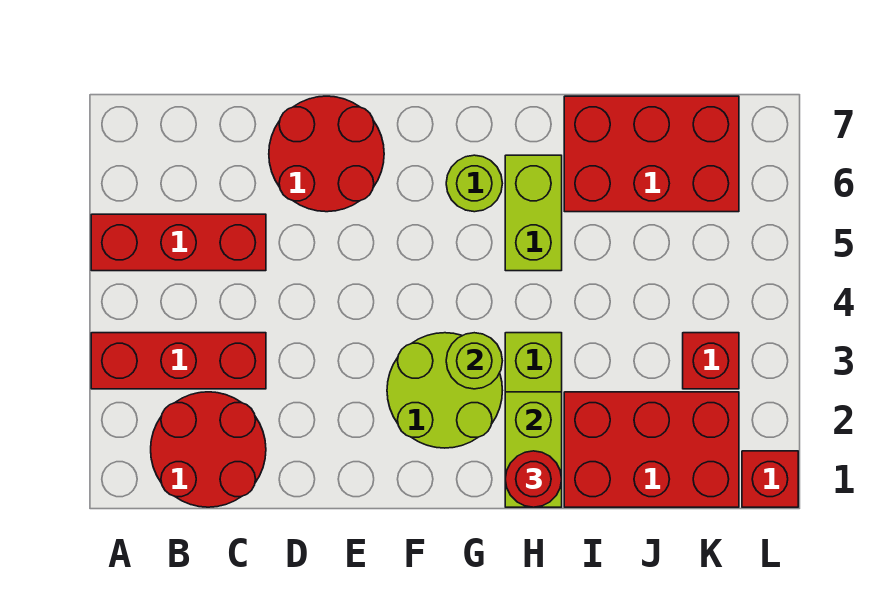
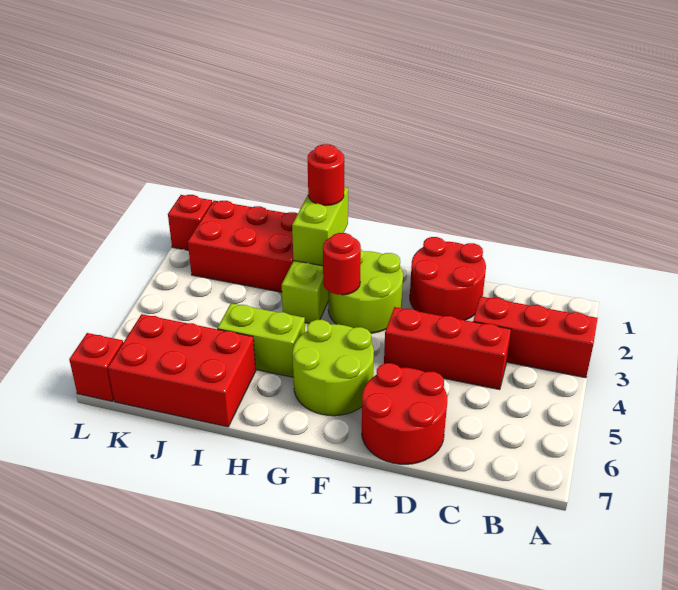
red brick A5:C5 level 1 -> red brick C4:E4 level 1
red round brick B1:C2 level 1 -> red round brick D1:E2 level 1
lime round brick G3 level 2 -> red round brick G3 level 2
lime round brick G6 level 1 -> lime round brick F5:G6 level 1
lime brick H5:H6 level 1 -> lime brick H5:I5 level 1
red brick K3 level 1 -> red brick L7 level 1

